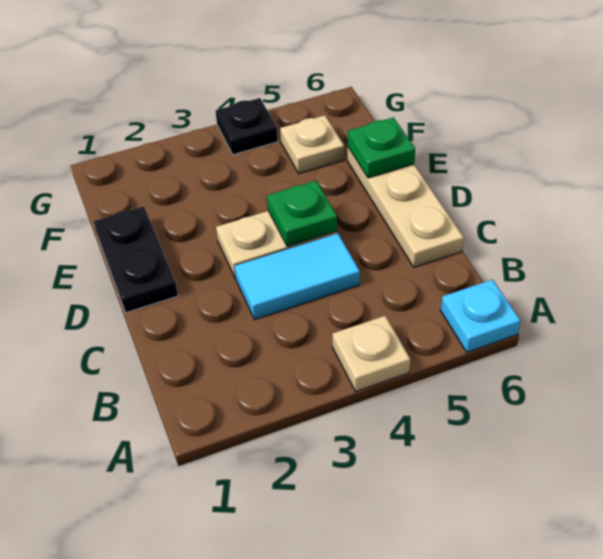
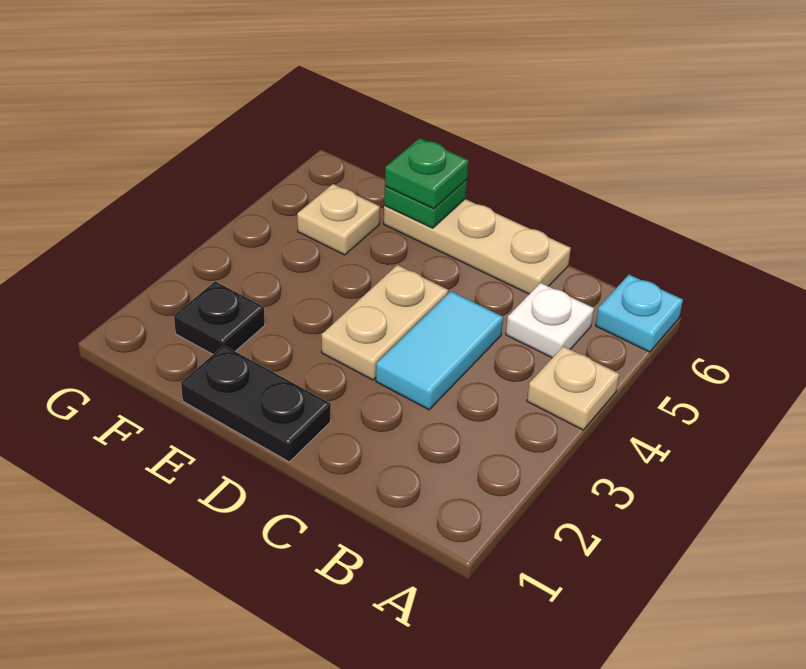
none -> white plate B5 level 1
green plate D4 level 2 -> green plate E6 level 3
black plate G4 level 1 -> black plate F2 level 1

